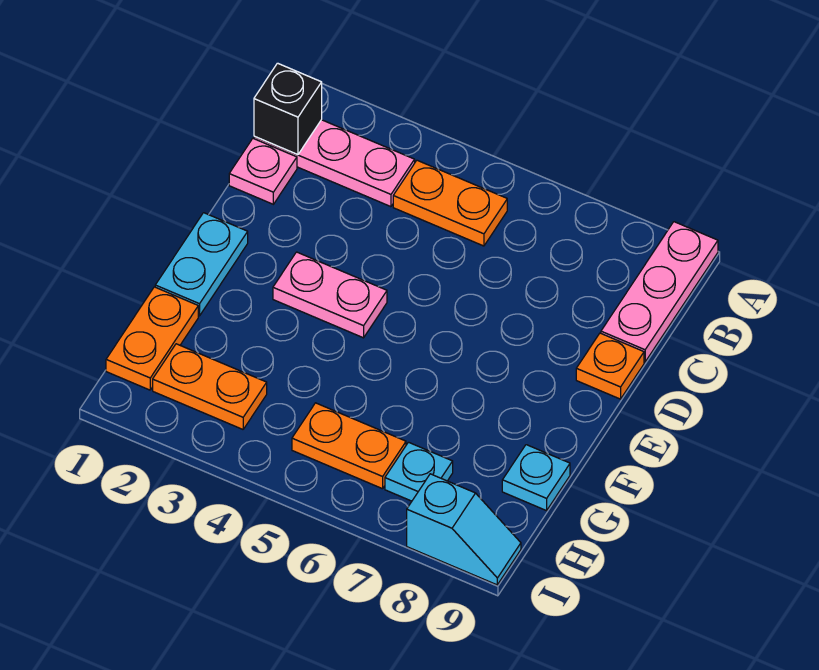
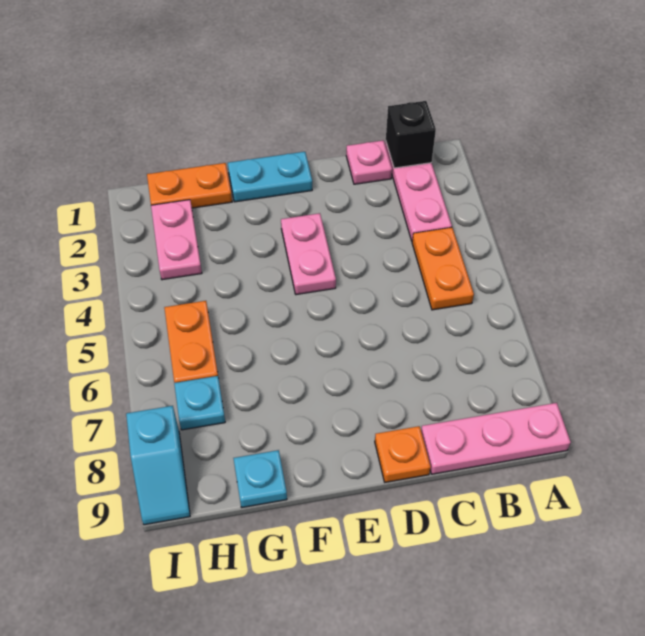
orange plate H2:H3 level 1 -> pink plate H2:H3 level 1

